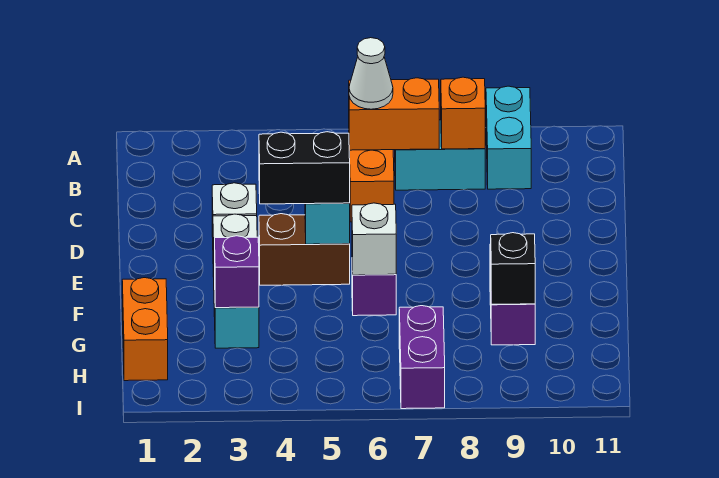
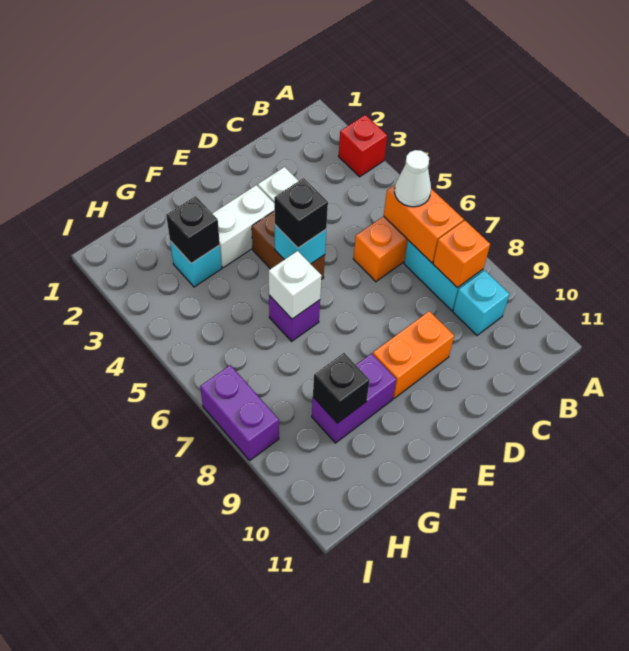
none -> red brick A3 level 1
cyan brick A9:B9 level 1 -> cyan brick B9 level 1
black brick E4:E5 level 3 -> black brick E5 level 3
orange brick G1:H1 level 1 -> orange brick D9:E9 level 1
purple brick G3 level 2 -> black brick G3 level 2
purple brick H7:I7 level 1 -> purple brick I7:I8 level 1

